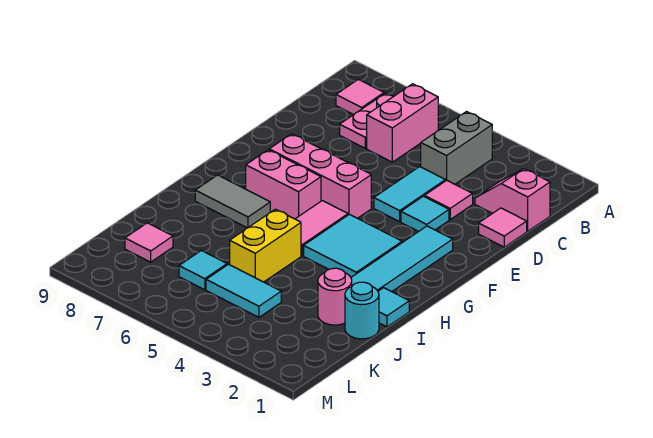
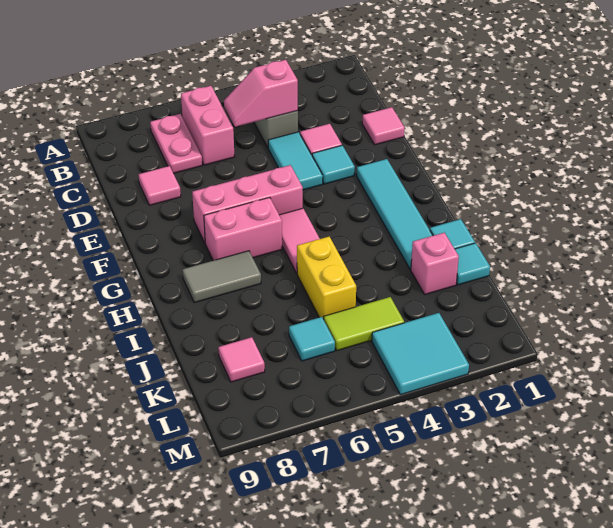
pink tile B8 level 1 -> pink tile D8 level 1
pink slope C1:C2 level 1 top 1 -> pink slope C4:C5 level 2 top 4
cyan tile G3:H4 level 1 -> cyan tile L3:M4 level 1
cyan round brick J1 level 1 -> cyan tile J1 level 1
pink round brick J2 level 1 -> pink brick J2 level 1
cyan tile K4:K5 level 1 -> lime tile K4:K5 level 1

